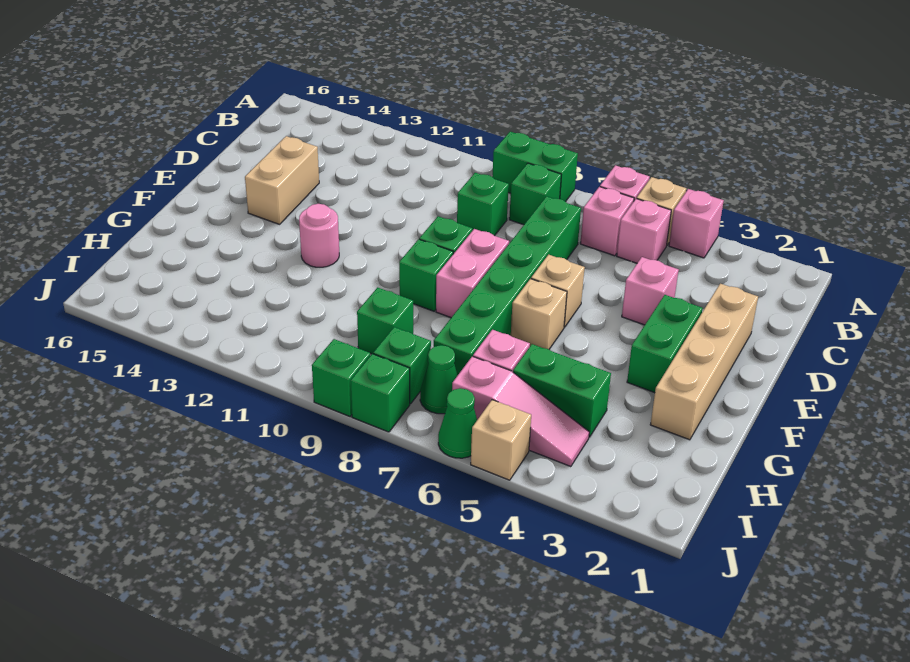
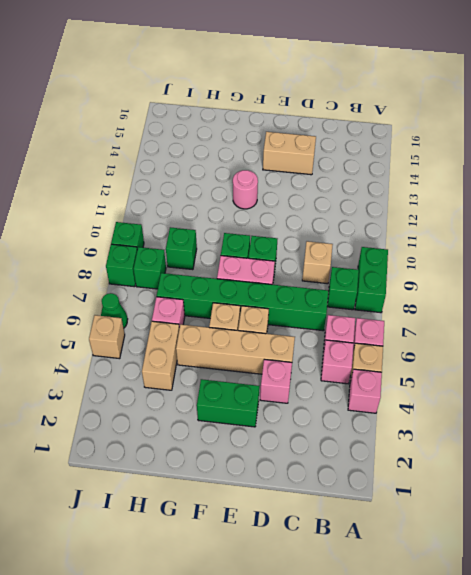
green brick C9 level 1 -> tan brick C9 level 1
tan brick D2:G2 level 1 -> tan brick D5:G5 level 1
green brick H4:H5 level 1 -> tan brick H4:H5 level 1
pink slope I4:I6 level 1 top 6 -> none
green cone I7 level 1 -> none

